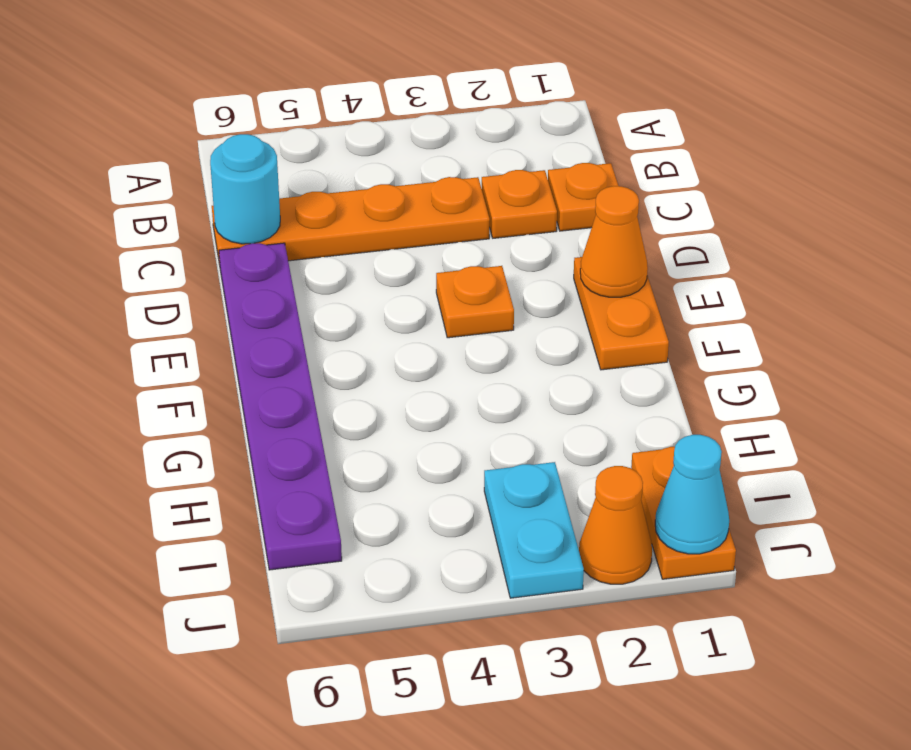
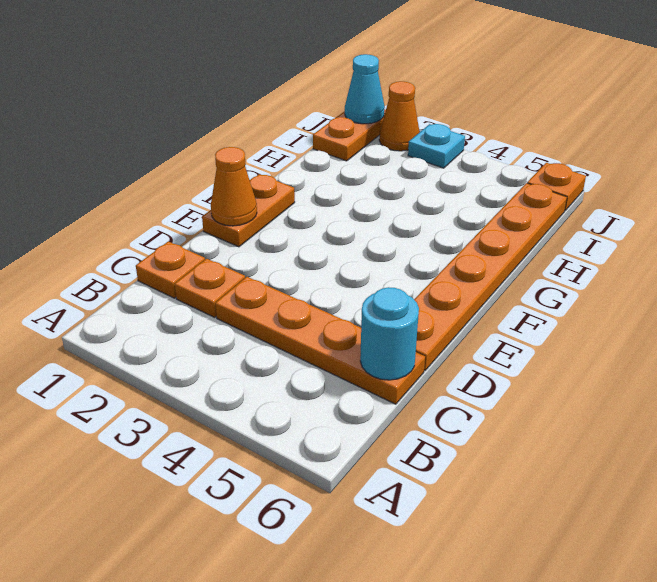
purple plate D6:I6 level 1 -> orange plate D6:I6 level 1
orange plate E3 level 1 -> orange plate J6 level 1
cyan plate I3:J3 level 1 -> cyan plate J3 level 1

